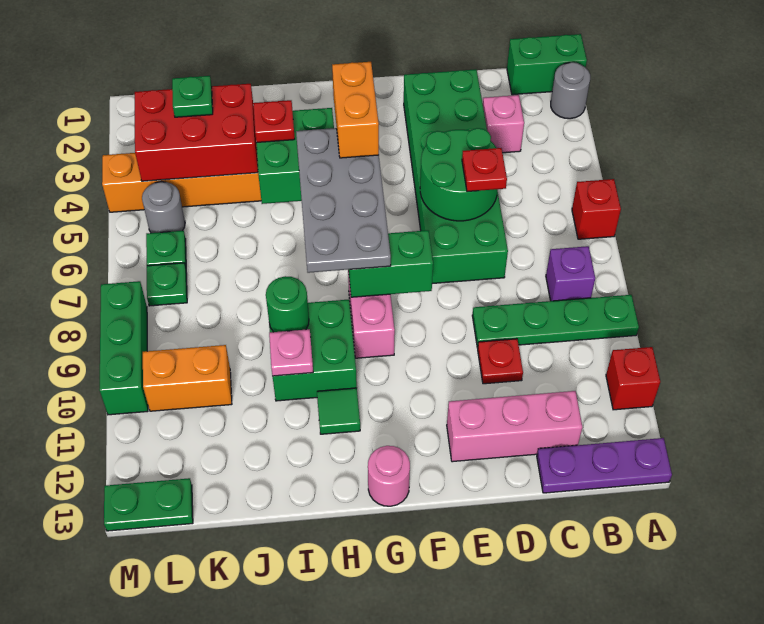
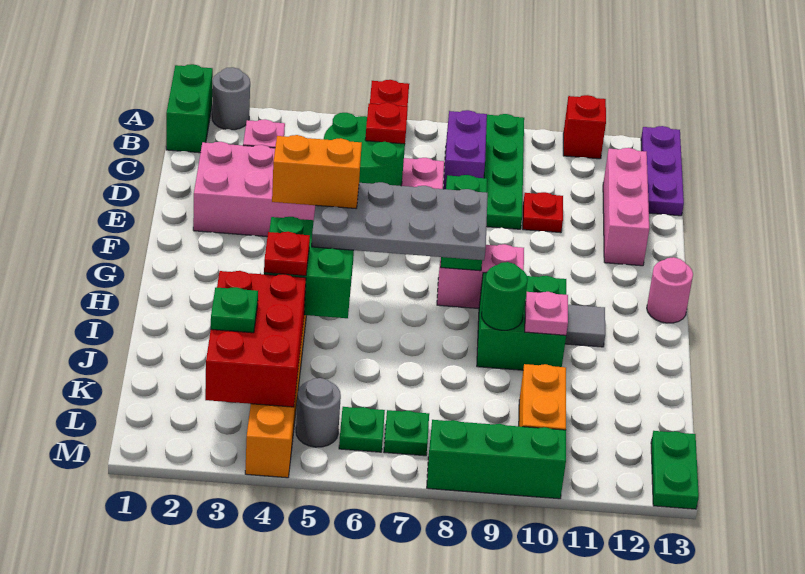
purple brick B8 level 1 -> purple brick B8:C8 level 1
green brick D2:E7 level 1 -> pink brick D2:E7 level 1
green tile H11 level 1 -> grey tile H11 level 1

